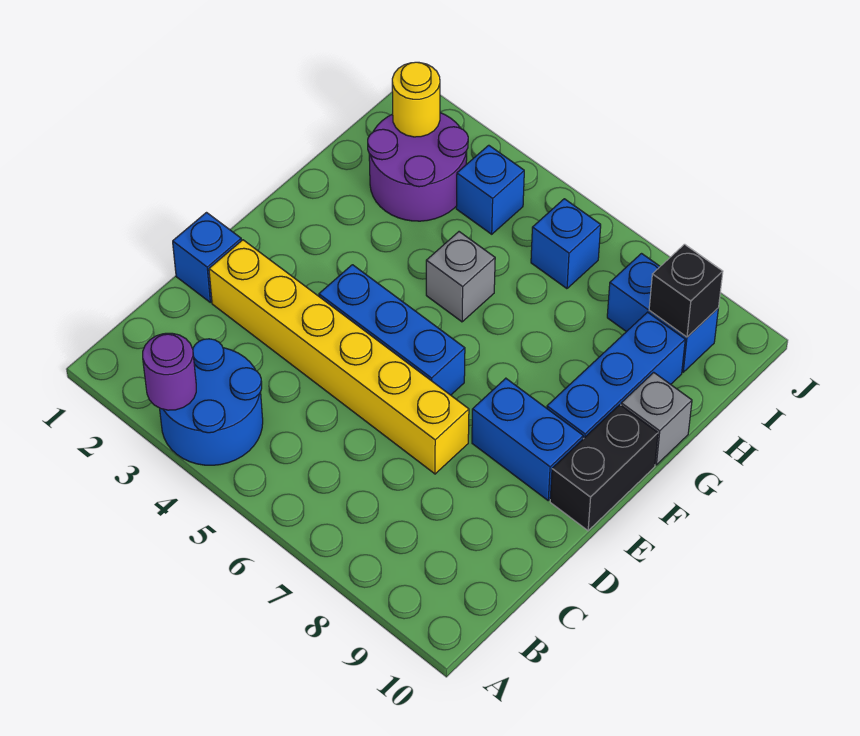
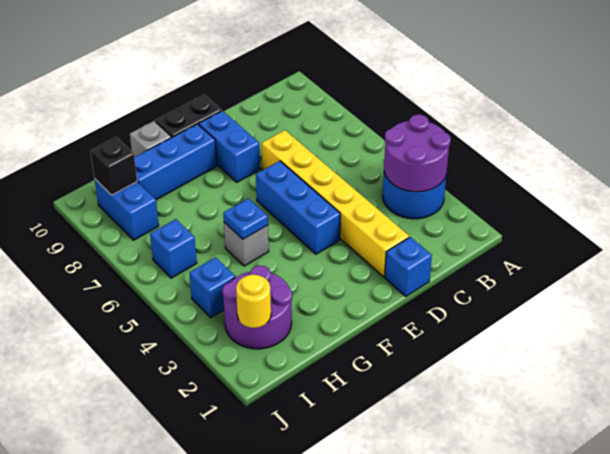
purple round brick A3 level 2 -> purple round brick A3:B4 level 2
none -> blue plate G5 level 2

